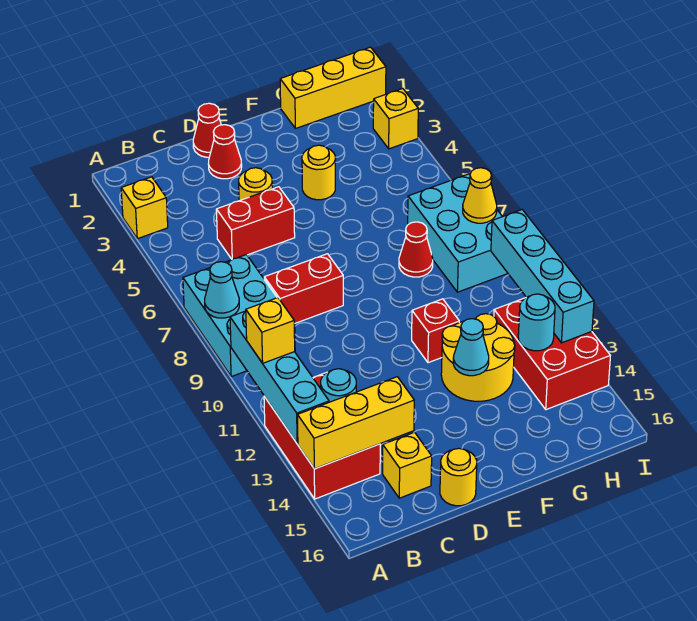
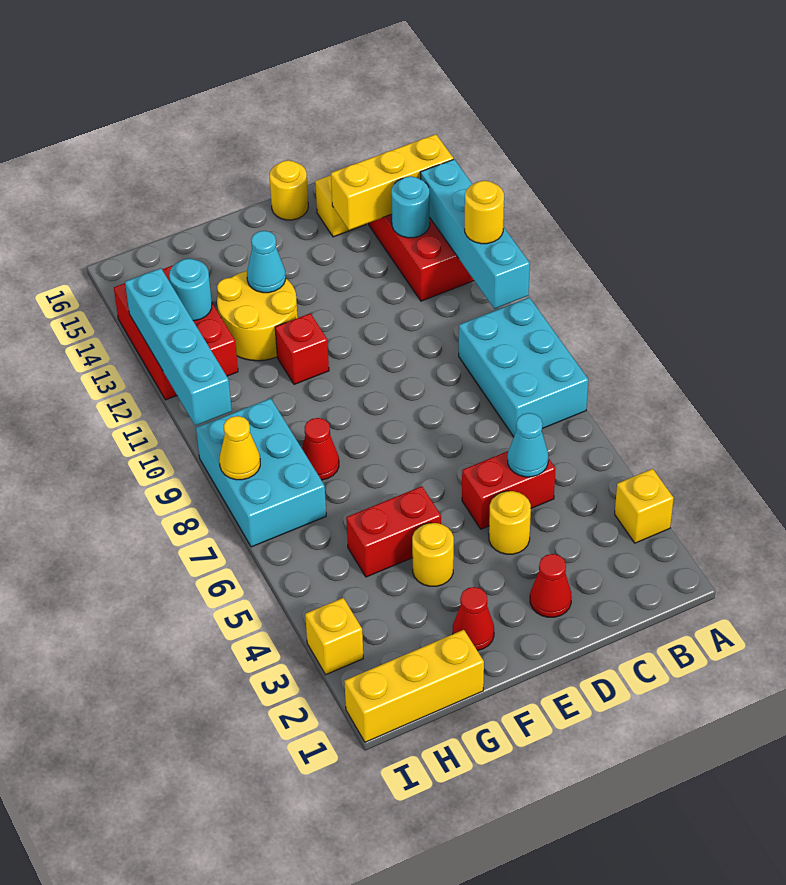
cyan cone A8 level 2 -> cyan cone C5 level 2
yellow brick A11 level 3 -> yellow round brick A11 level 3
red brick C8:D8 level 1 -> red brick F5:G5 level 1
red cone D1 level 1 -> red cone F2 level 1

